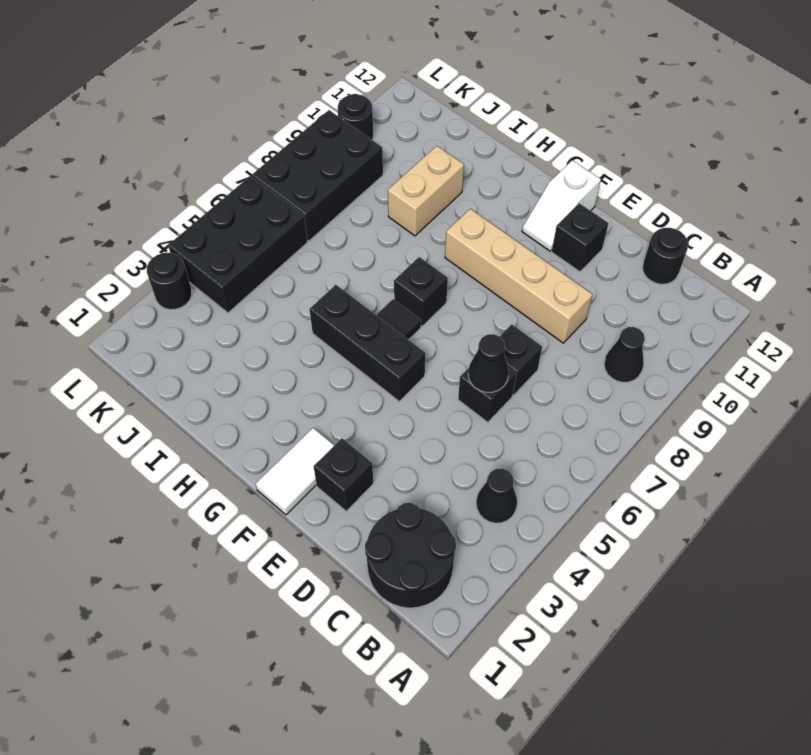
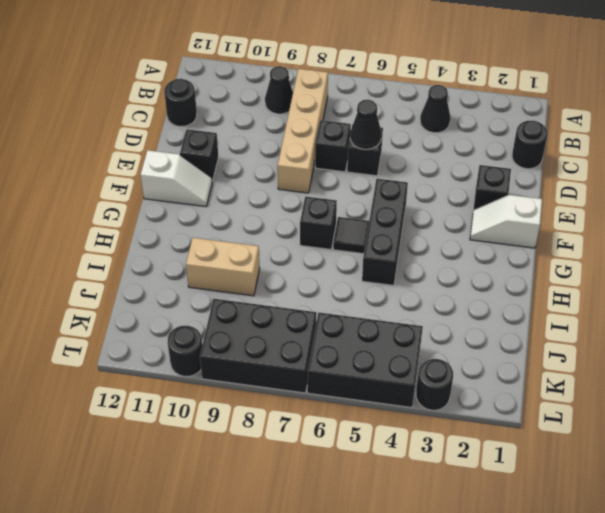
black round brick B1:C2 level 1 -> black round brick C1 level 1
tan brick D9:G9 level 1 -> tan brick B8:E8 level 1
white tile F1:F2 level 1 -> white slope F1:F2 level 1 top 1

